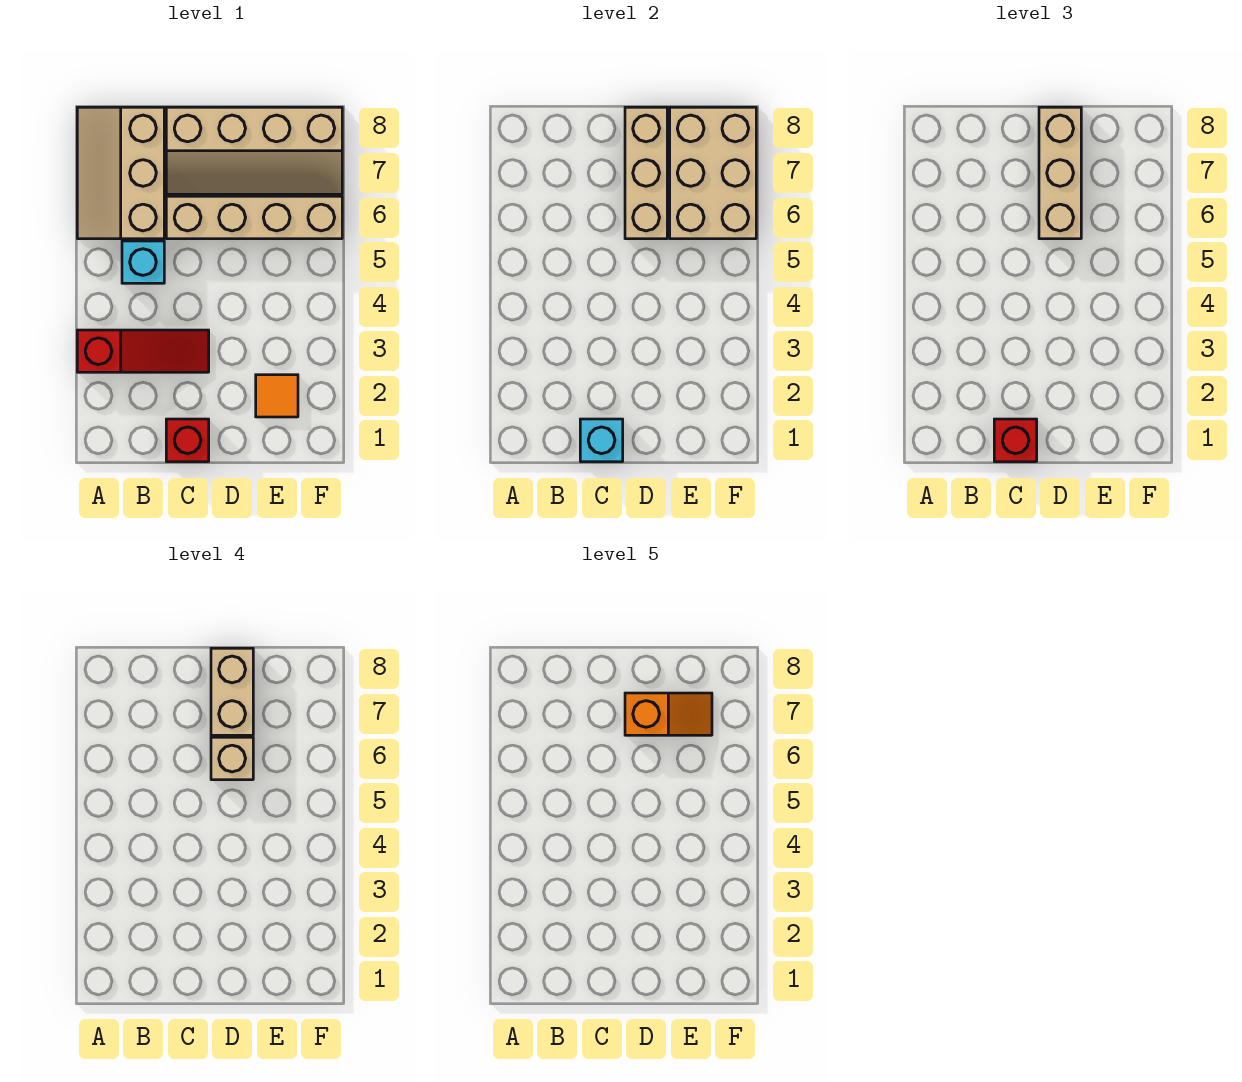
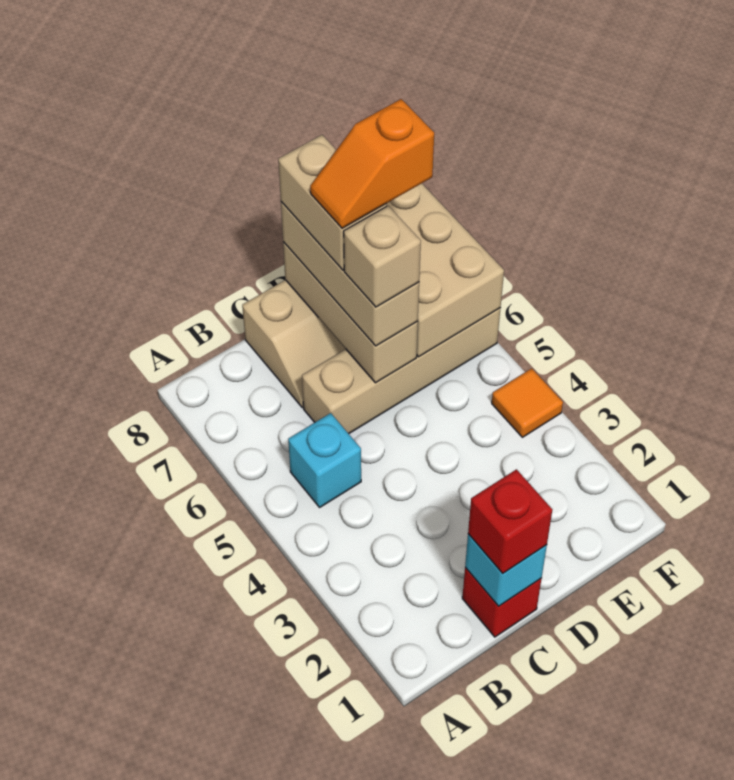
red slope A3:C3 level 1 top A -> none
tan slope A6:B8 level 1 top B -> none
orange slope D7:E7 level 5 top D -> orange slope D7:E7 level 5 top E
orange tile E2 level 1 -> orange tile F4 level 1

